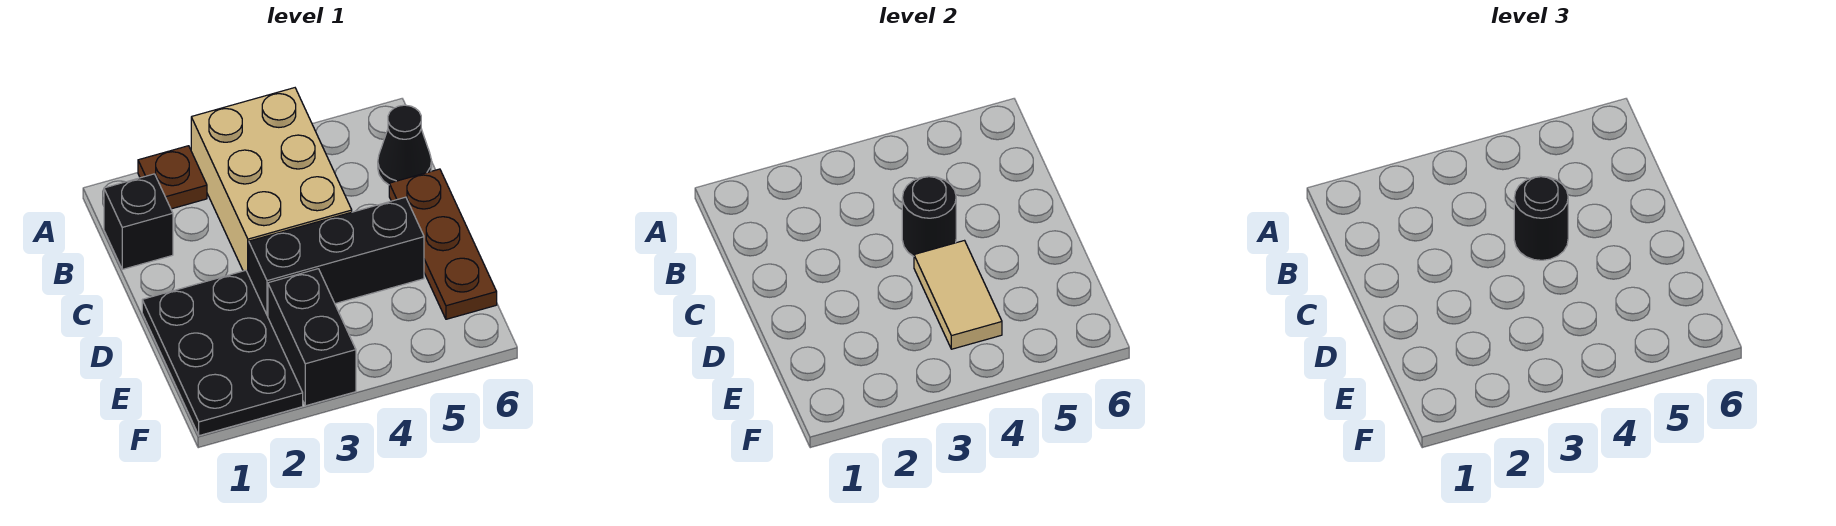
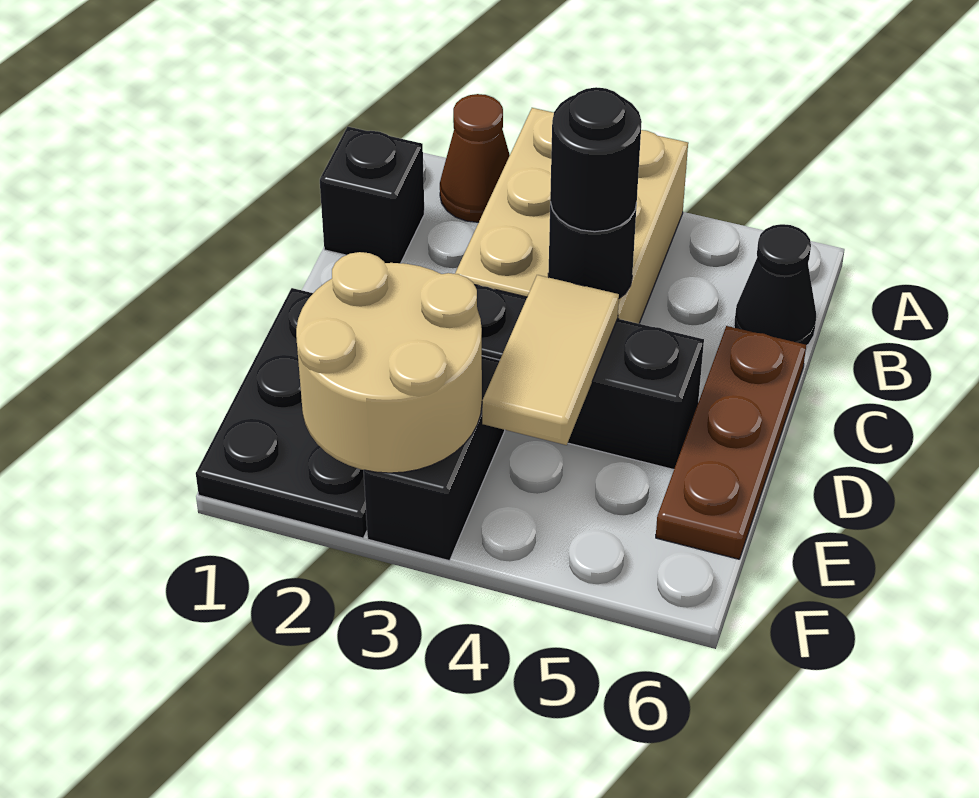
brown plate A2 level 1 -> brown cone A2 level 1
none -> tan round brick E2:F3 level 2

